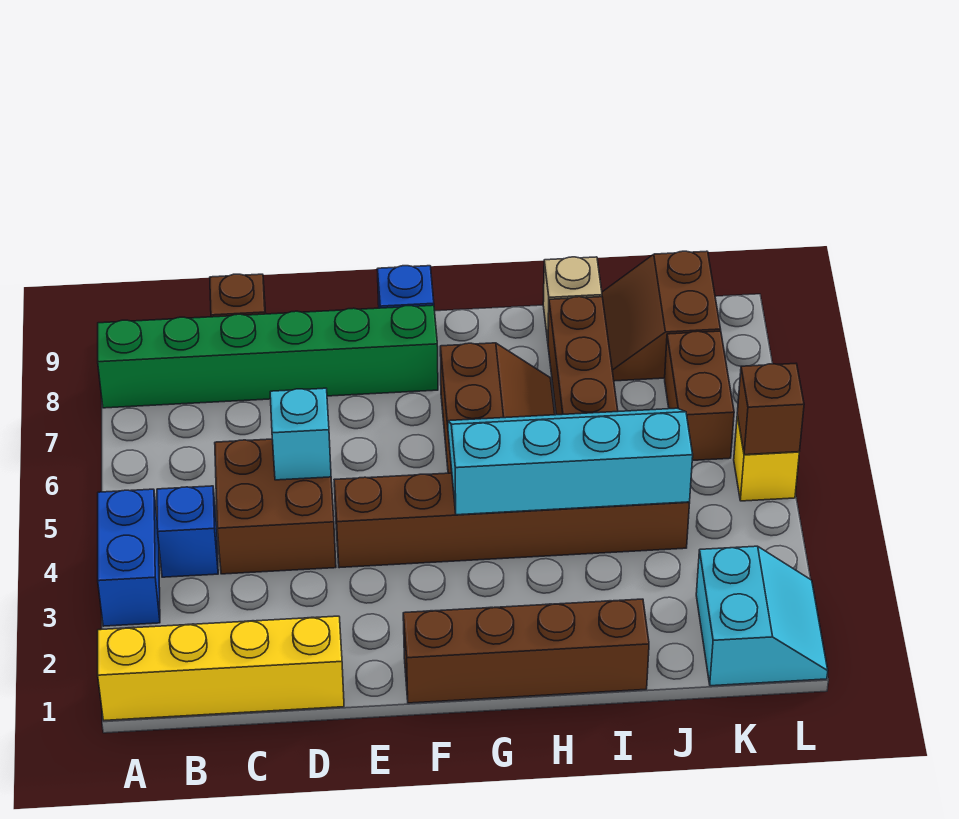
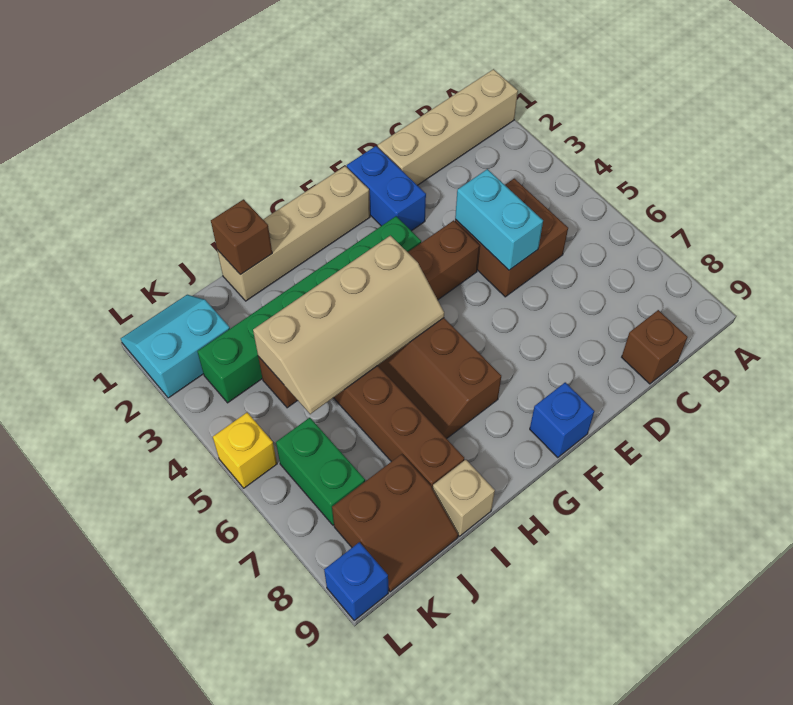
yellow brick A1:D1 level 1 -> tan brick A1:D1 level 1
blue brick A3:A4 level 1 -> blue brick E1:E2 level 1
green brick A8:F8 level 1 -> green brick F3:K3 level 1
blue brick B4 level 1 -> blue brick L9 level 1
cyan brick D5 level 2 -> cyan brick D4:D5 level 2
brown brick F1:I1 level 1 -> tan brick F1:I1 level 1
cyan slope G4:J5 level 2 top 4 -> tan slope G4:J5 level 2 top 4
brown slope J8:K9 level 1 top K -> brown slope J8:K9 level 1 top 8
cyan slope K1:L2 level 1 top K -> cyan slope K1:L2 level 1 top 2
brown brick K6:K7 level 1 -> green brick K6:K7 level 1
brown brick L5 level 2 -> brown brick I1 level 2

